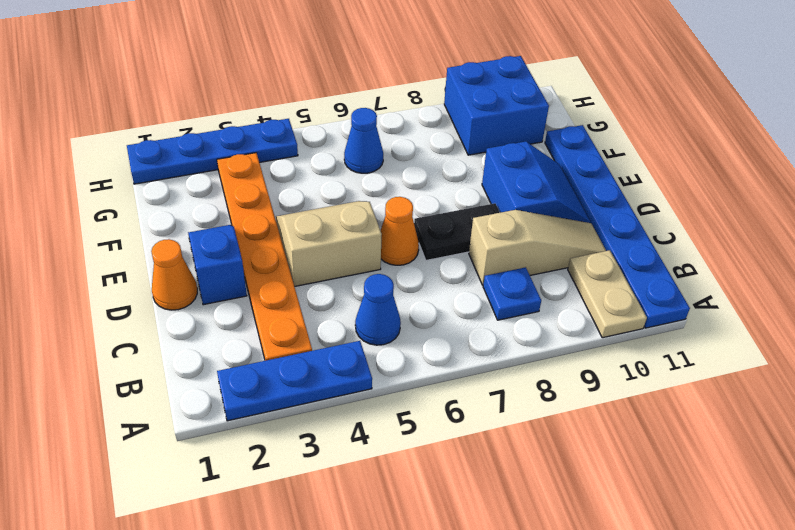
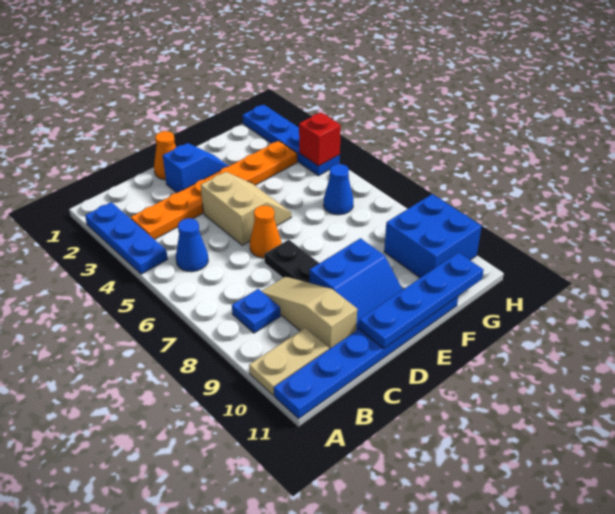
tan slope C8:C10 level 1 top 8 -> tan slope C8:C10 level 1 top 10
none -> blue plate D11:G11 level 2
none -> red brick H4 level 2

